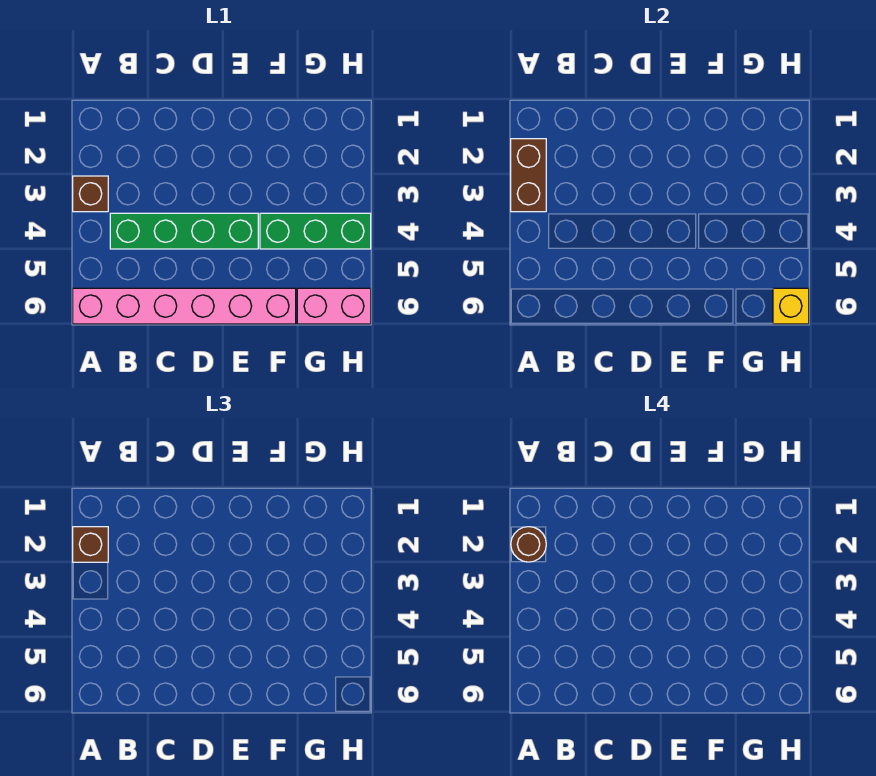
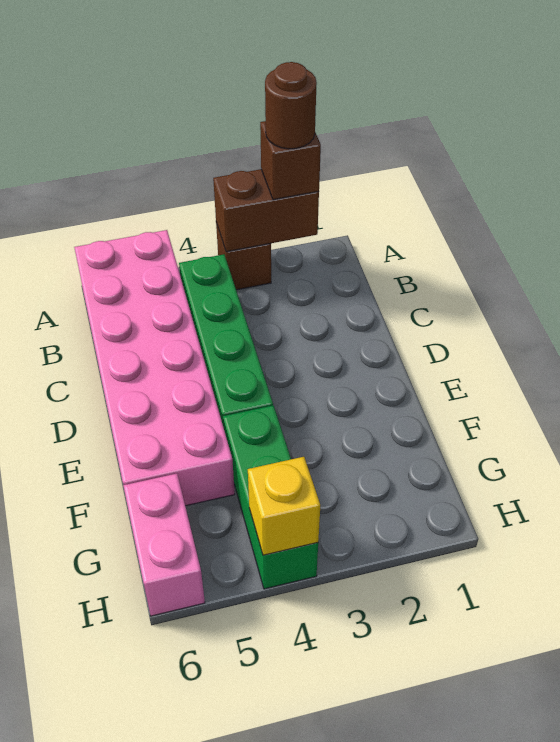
pink brick A6:F6 level 1 -> pink brick A5:F6 level 1
yellow brick H6 level 2 -> yellow brick H4 level 2

